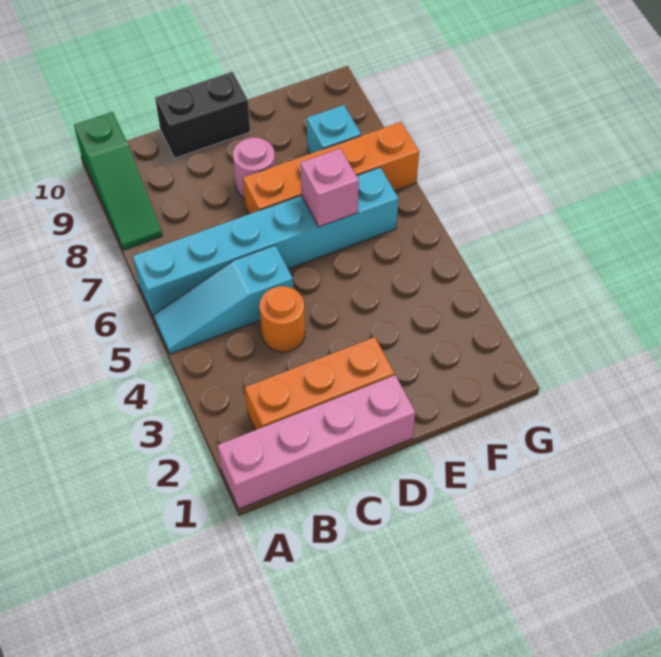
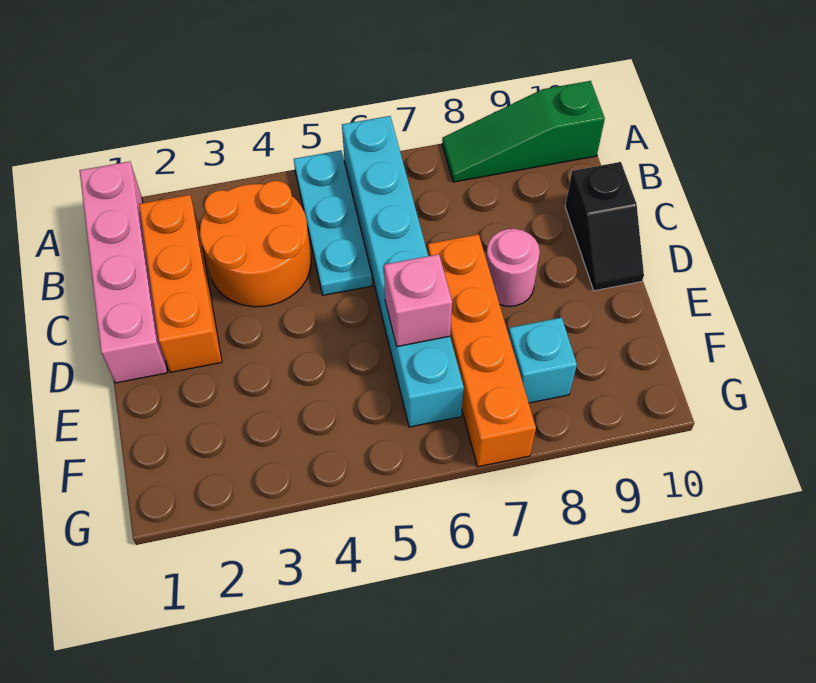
cyan slope A5:C5 level 1 top C -> cyan plate A5:C5 level 1
orange round brick C4 level 1 -> orange round brick B3:C4 level 1
black brick C10:D10 level 1 -> black slope C10:D10 level 1 top C

